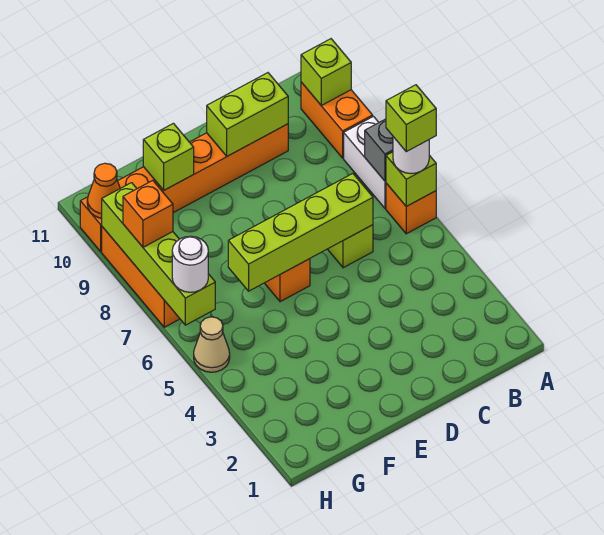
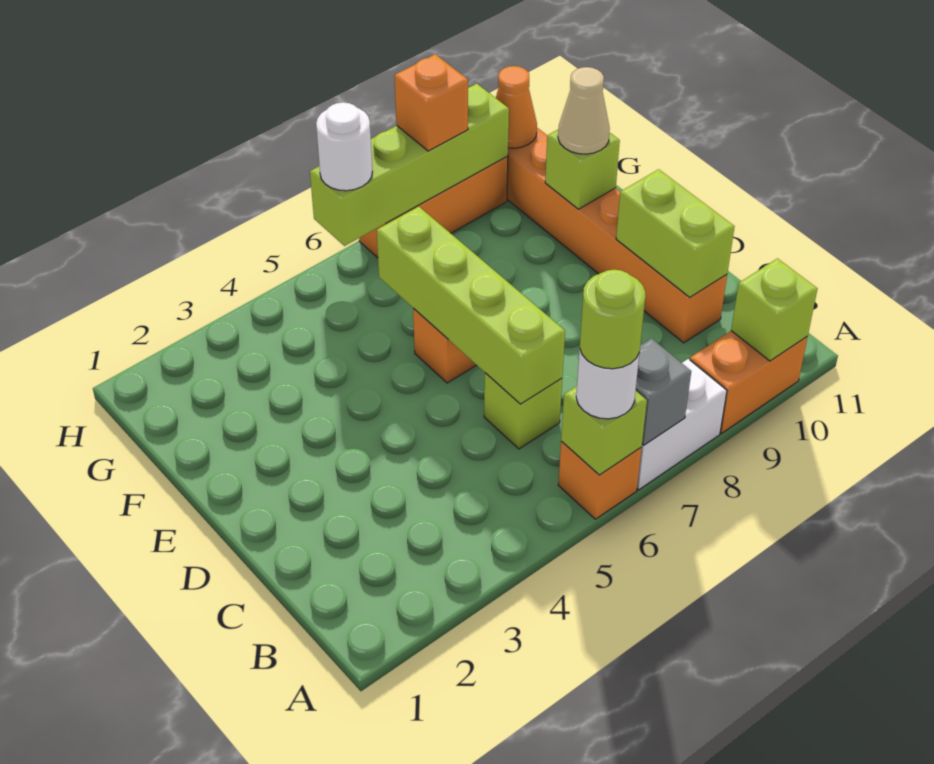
lime brick A6 level 4 -> lime round brick A6 level 4
tan cone H5 level 1 -> tan cone F10 level 3

